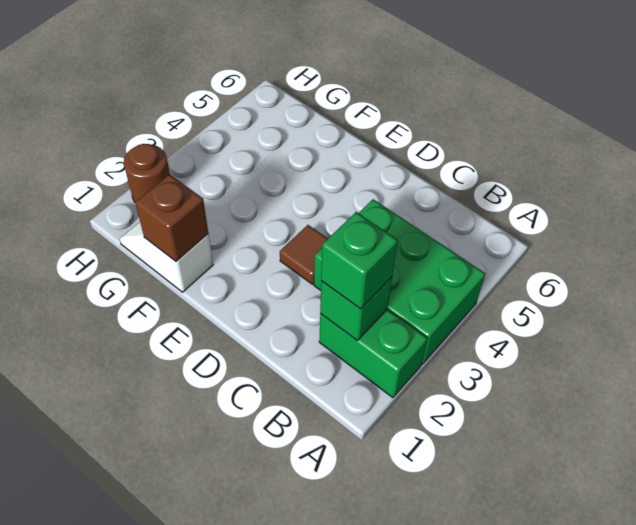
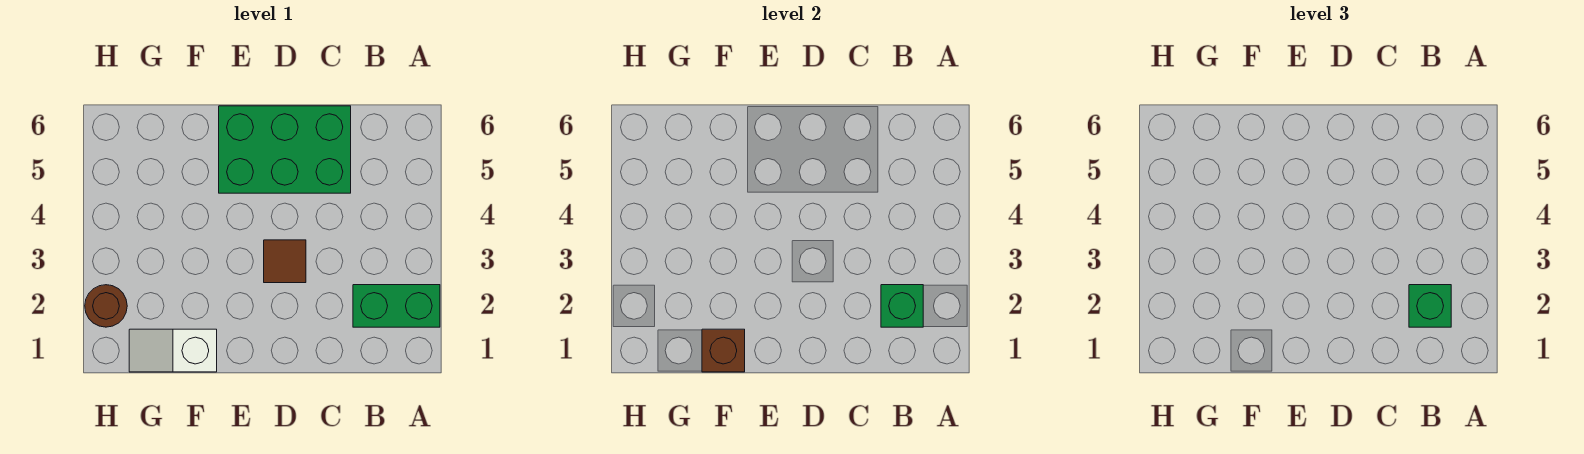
green brick A3:C4 level 1 -> green brick C5:E6 level 1

